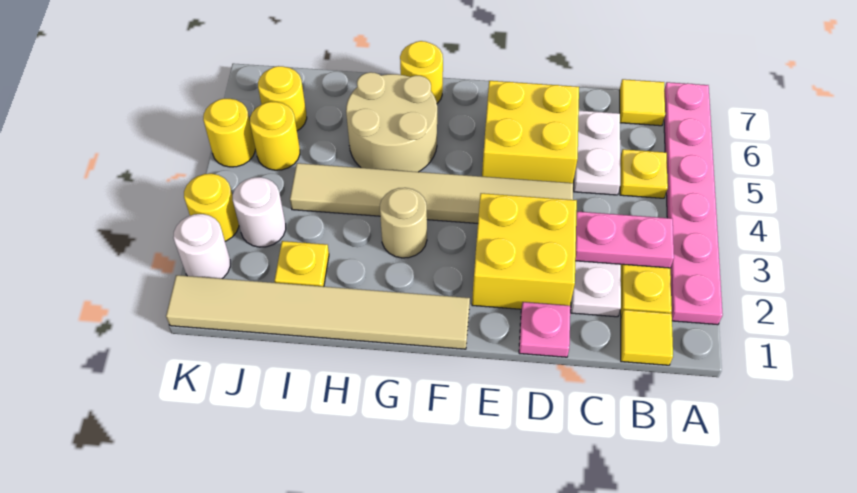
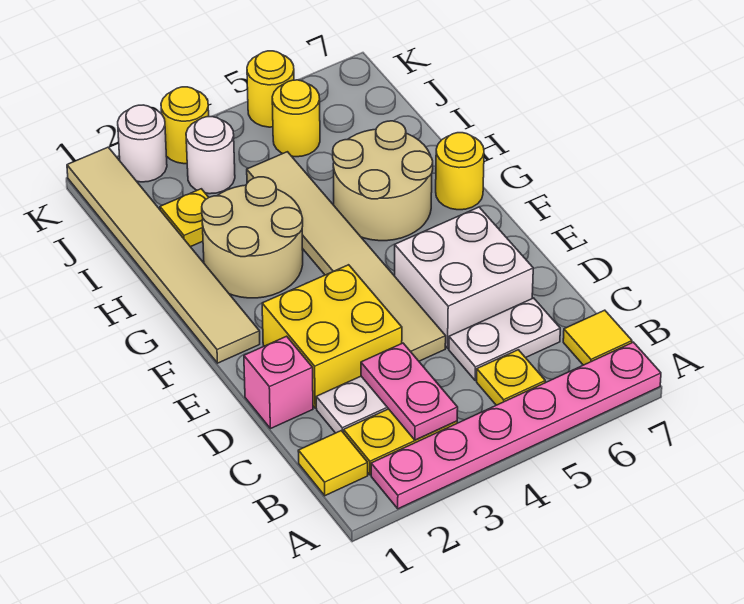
pink plate D1 level 1 -> pink brick D1 level 1
yellow brick D5:E6 level 1 -> white brick D5:E6 level 1
tan round brick G3 level 1 -> tan round brick G2:H3 level 1
yellow round brick J6 level 1 -> none

